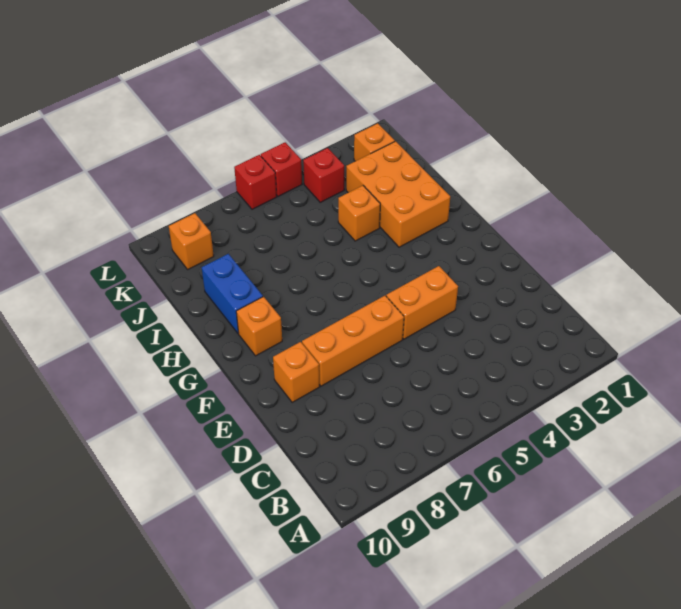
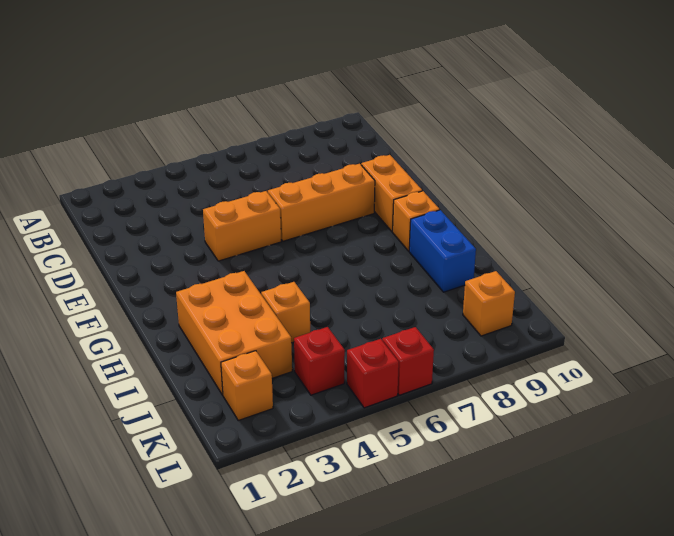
orange brick E9 level 1 -> orange brick E9:F9 level 1

